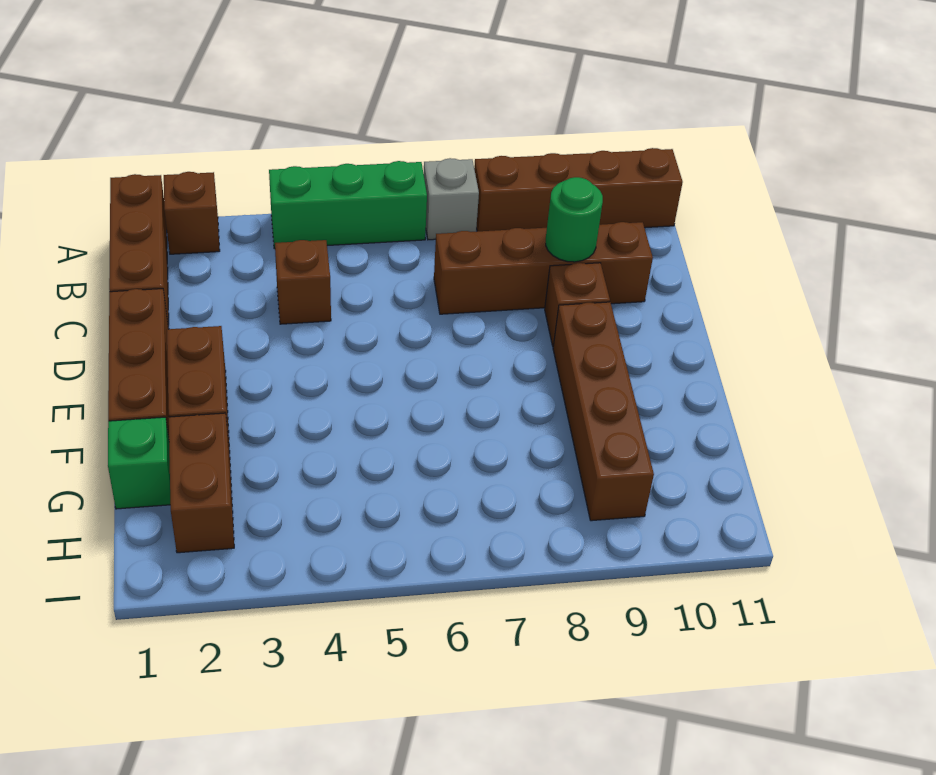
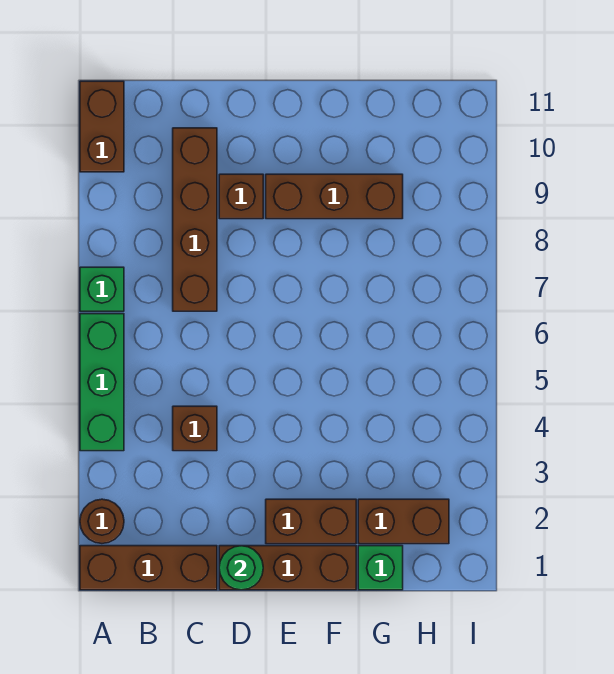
brown brick A2 level 1 -> brown round brick A2 level 1
grey brick A7 level 1 -> green brick A7 level 1
brown brick A8:A11 level 1 -> brown brick A10:A11 level 1
green round brick C9 level 2 -> green round brick D1 level 2
brown brick E9:H9 level 1 -> brown brick E9:G9 level 1

